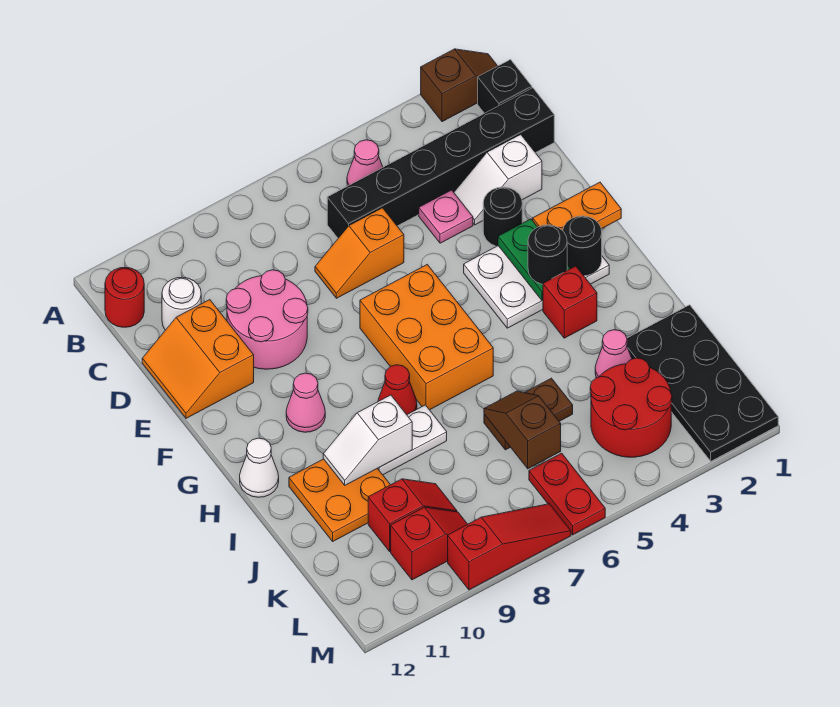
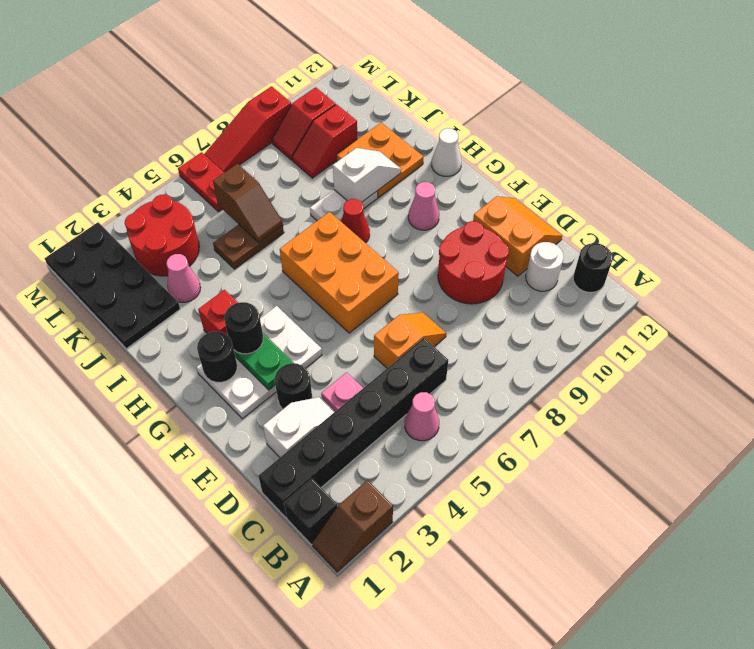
red round brick B12 level 1 -> black round brick B12 level 1
pink round brick D9:E10 level 1 -> red round brick D9:E10 level 1
orange plate F1:F2 level 2 -> none

